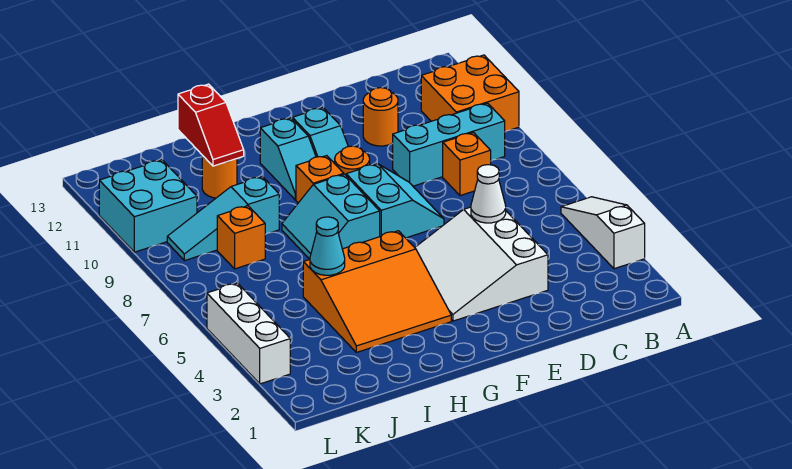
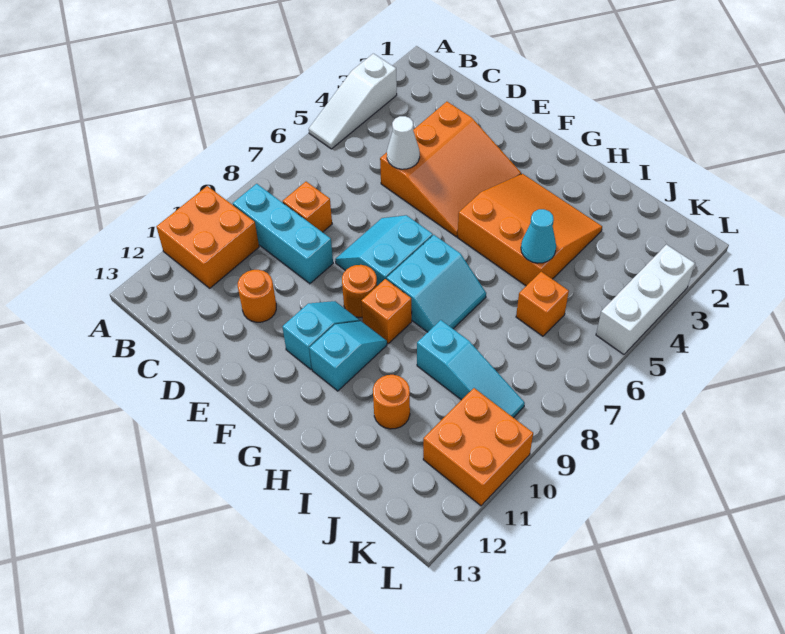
white slope D3:F5 level 1 top D -> orange slope D3:F5 level 1 top D
red slope I11:I12 level 2 top 12 -> none
orange brick J8 level 1 -> orange brick J6 level 1
cyan brick K10:L11 level 1 -> orange brick K10:L11 level 1

